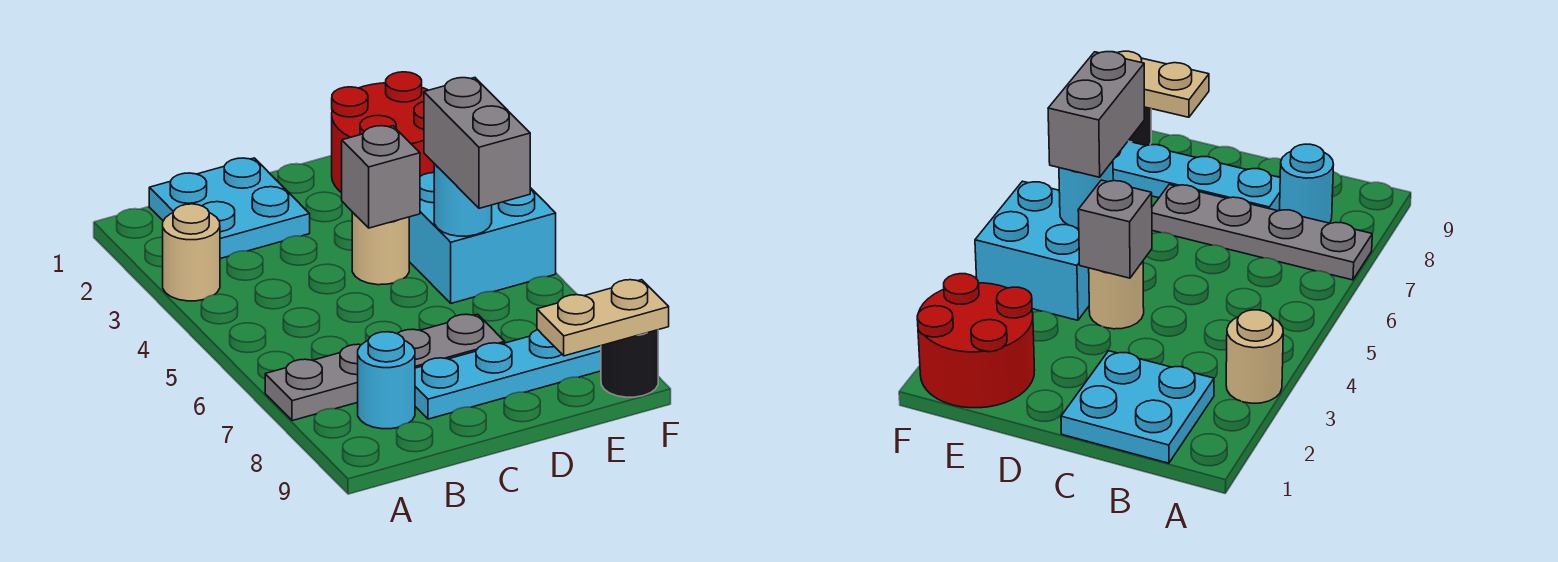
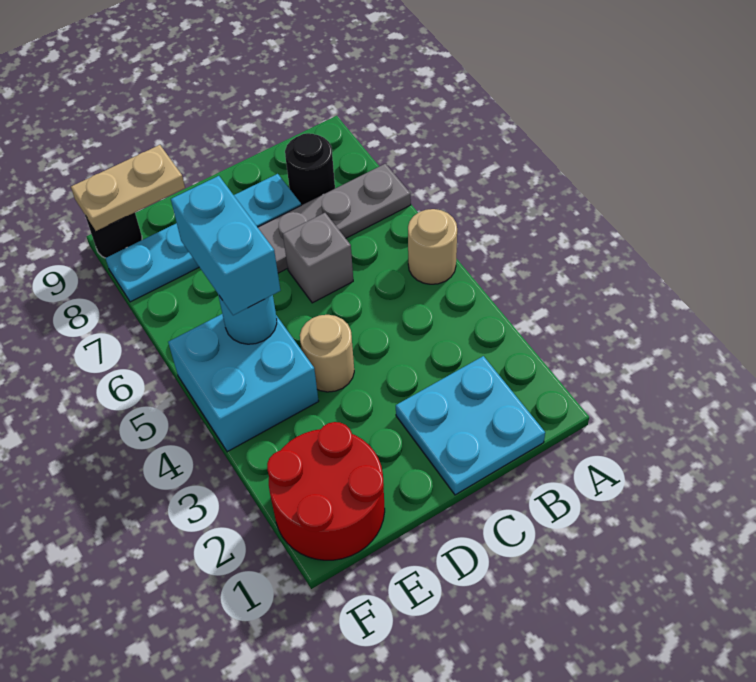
tan round brick A3 level 1 -> tan round brick A5 level 1
cyan round brick B8 level 1 -> black round brick B8 level 1
grey brick D4 level 2 -> grey brick C6 level 1
grey brick E5:E6 level 3 -> cyan brick E5:E6 level 3

